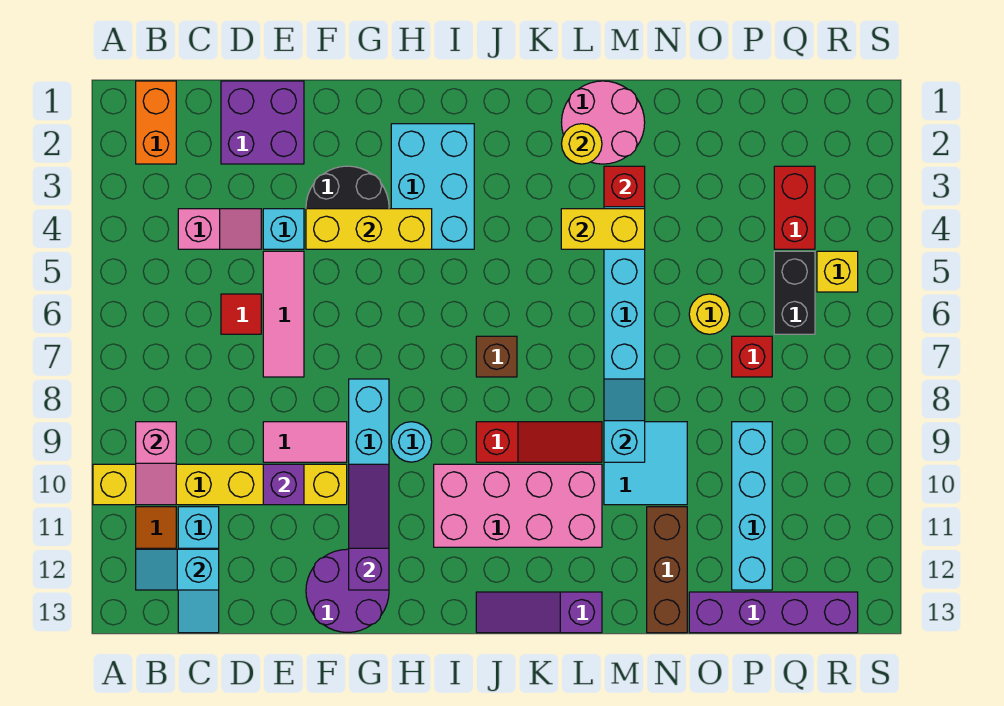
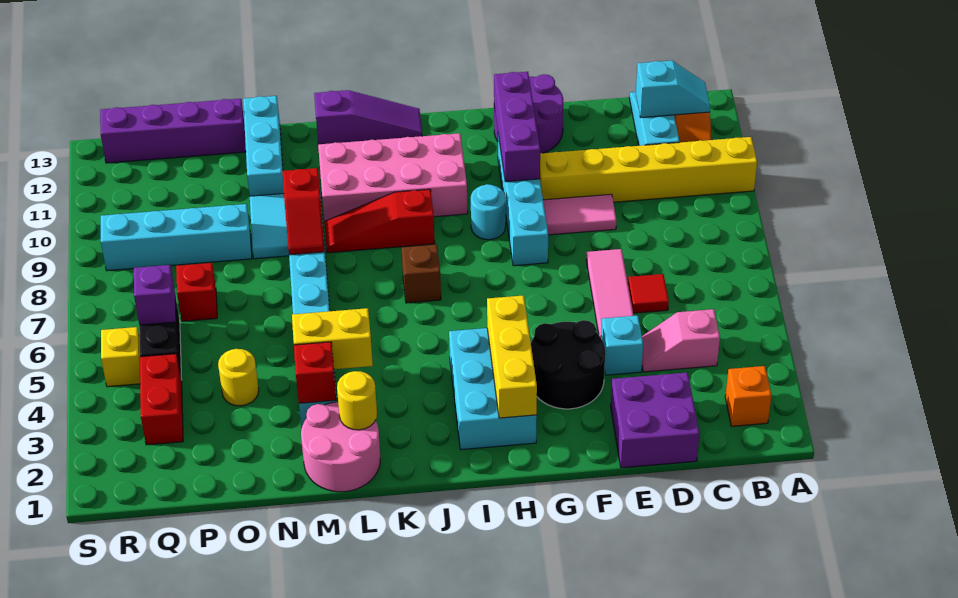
orange brick B1:B2 level 1 -> orange brick B2 level 1
pink slope B9:B10 level 2 top 9 -> none
purple brick E10 level 2 -> purple brick Q6 level 2
yellow brick F4:H4 level 2 -> yellow brick H2:H4 level 2
purple slope G10:G12 level 2 top 12 -> purple brick G10:G12 level 2
cyan slope M8:M9 level 2 top 9 -> red slope M8:M9 level 2 top 9
brown brick N11:N13 level 1 -> cyan brick N11:N13 level 1
yellow round brick O6 level 1 -> yellow round brick O4 level 1
cyan brick P9:P12 level 1 -> cyan brick O9:R9 level 1

